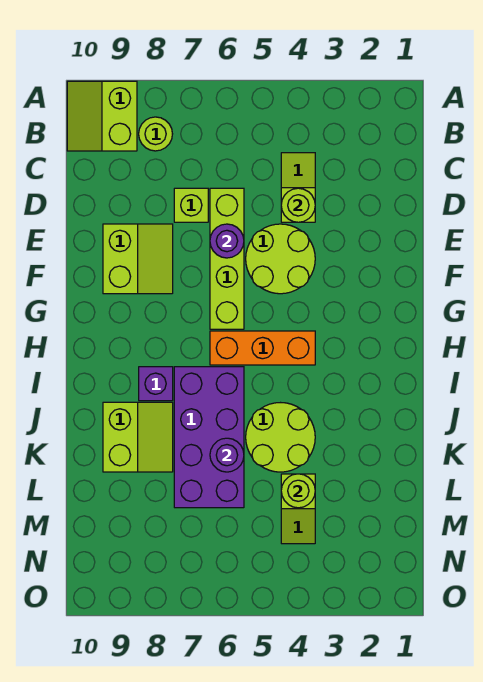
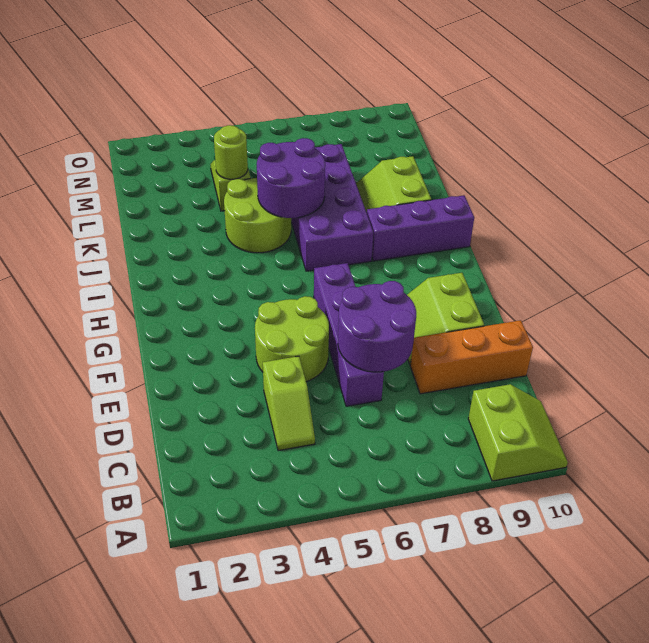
lime round brick B8 level 1 -> none
lime round brick D4 level 2 -> none
lime brick D6:G6 level 1 -> purple brick D6:G6 level 1
lime brick D7 level 1 -> none
purple round brick E6 level 2 -> purple round brick D6:E7 level 2
orange brick H4:H6 level 1 -> orange brick D8:D10 level 1
purple brick I8 level 1 -> purple brick I8:I10 level 1
purple round brick K6 level 2 -> purple round brick J5:K6 level 2

